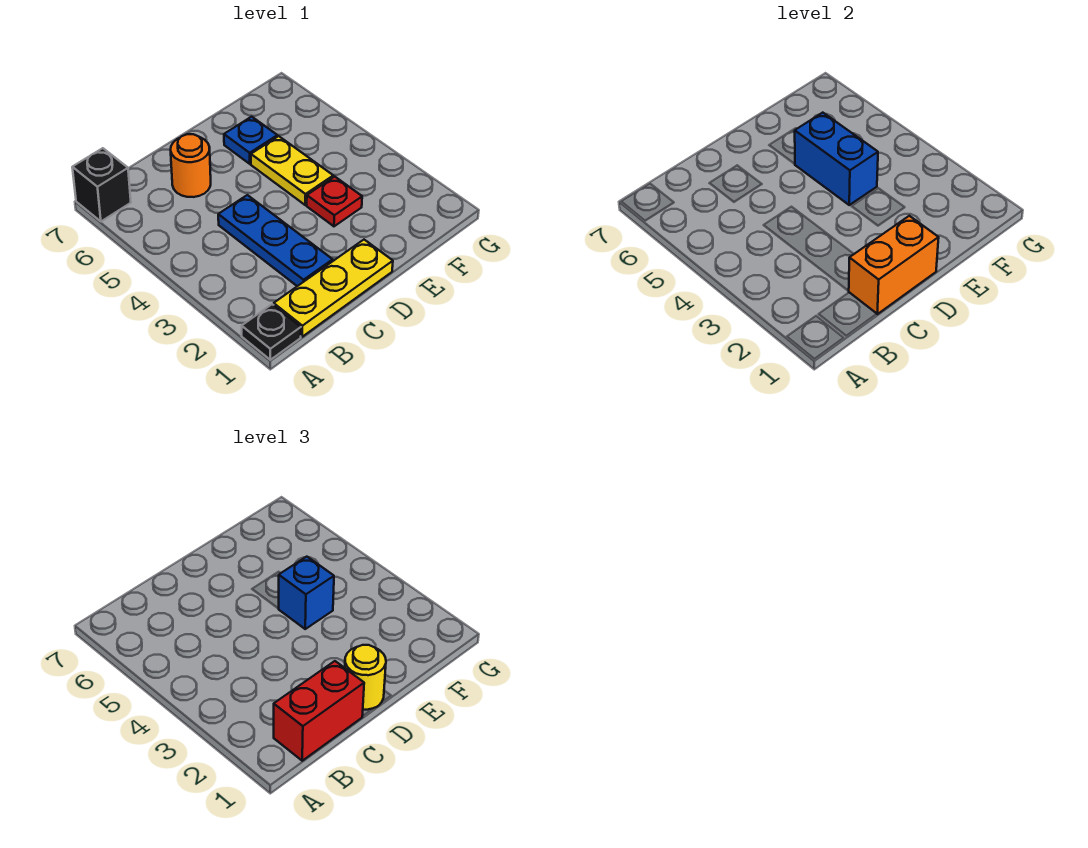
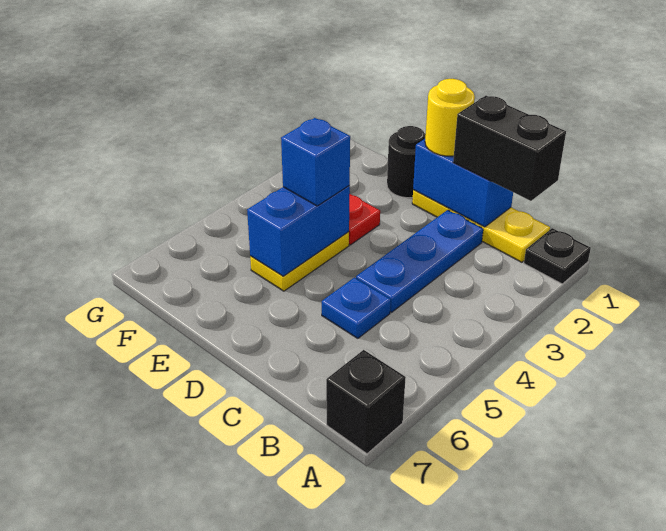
red brick B1:C1 level 3 -> black brick B1:C1 level 3
orange brick C1:D1 level 2 -> blue brick C1:D1 level 2
orange round brick C6 level 1 -> none
none -> black round brick E1 level 1
blue plate E6 level 1 -> blue plate C5 level 1

